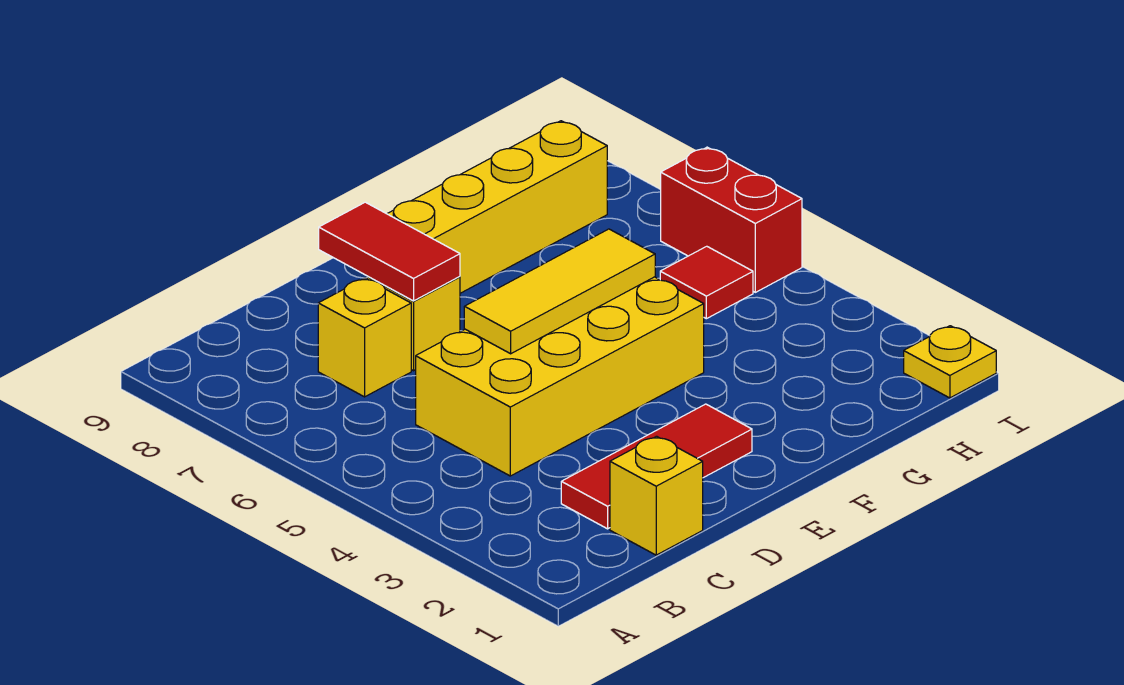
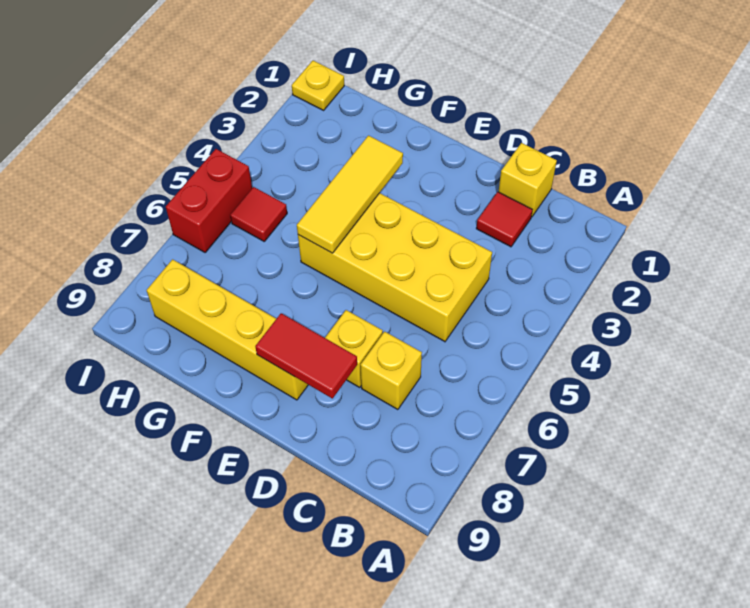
red tile C2:E2 level 1 -> red tile C2 level 1
yellow tile D5:F5 level 2 -> yellow tile F3:F5 level 2
red tile D7:D8 level 2 -> red tile D8:E8 level 2

